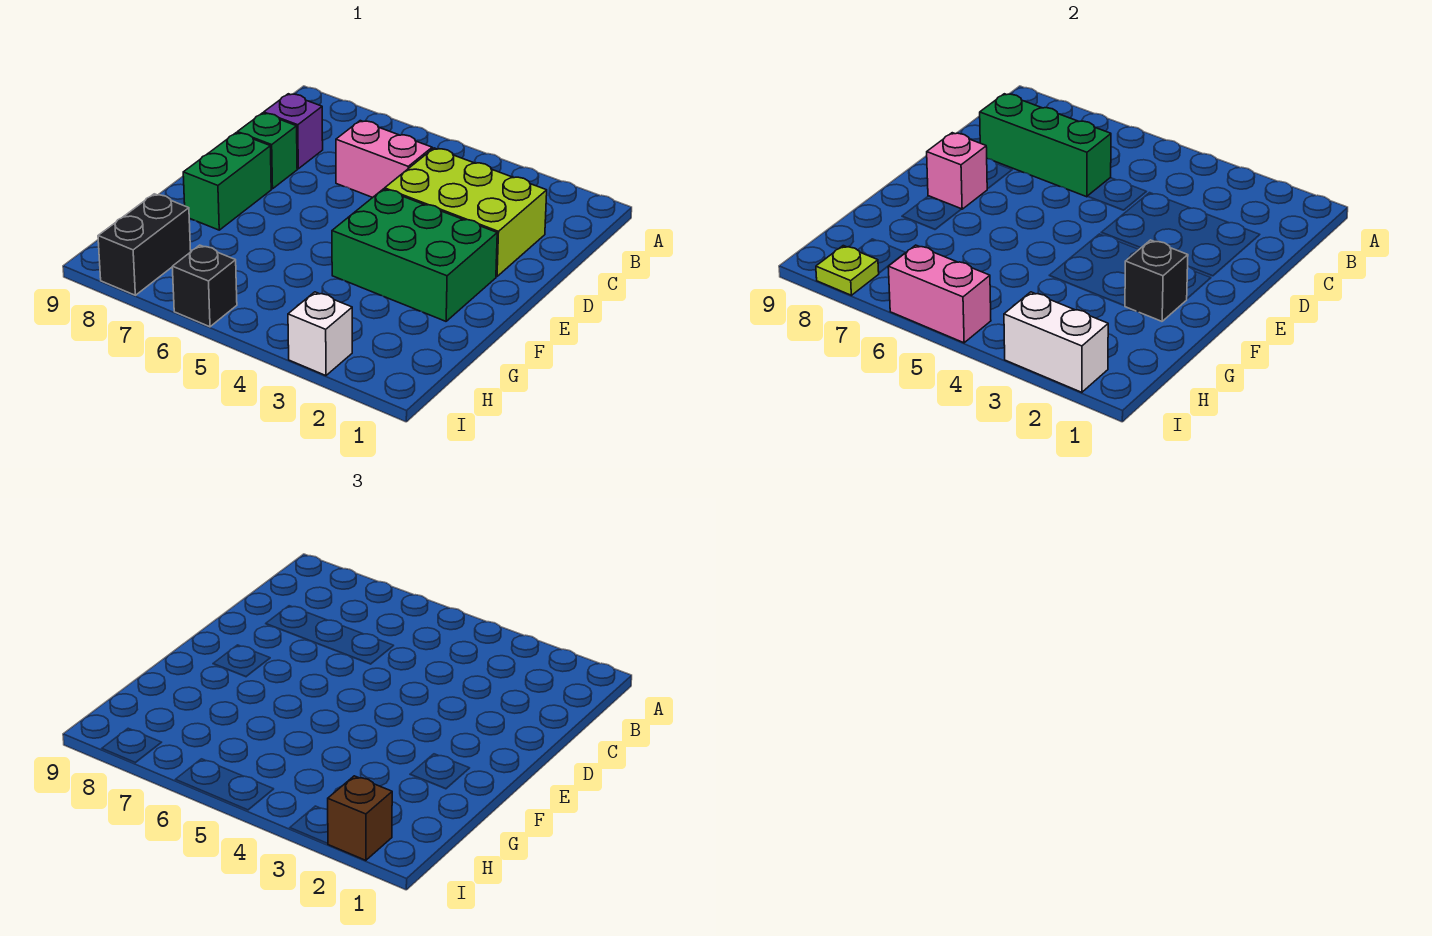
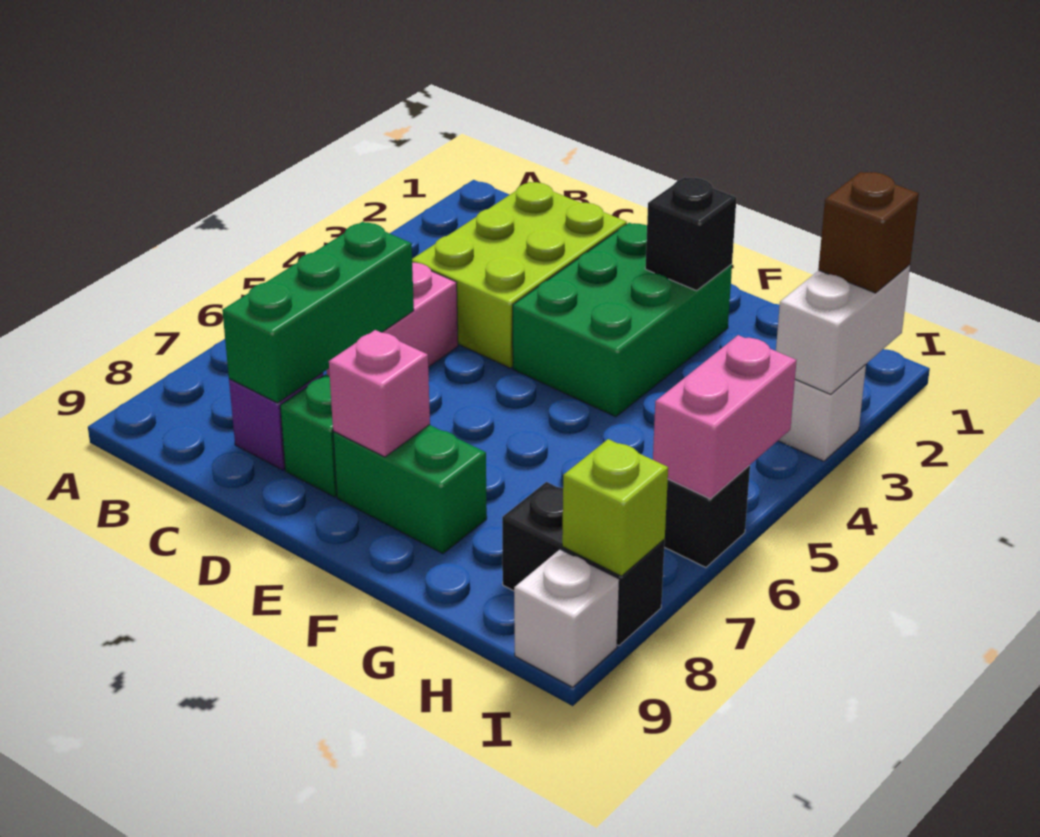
lime plate I8 level 2 -> lime brick I8 level 2
none -> white brick I9 level 1

